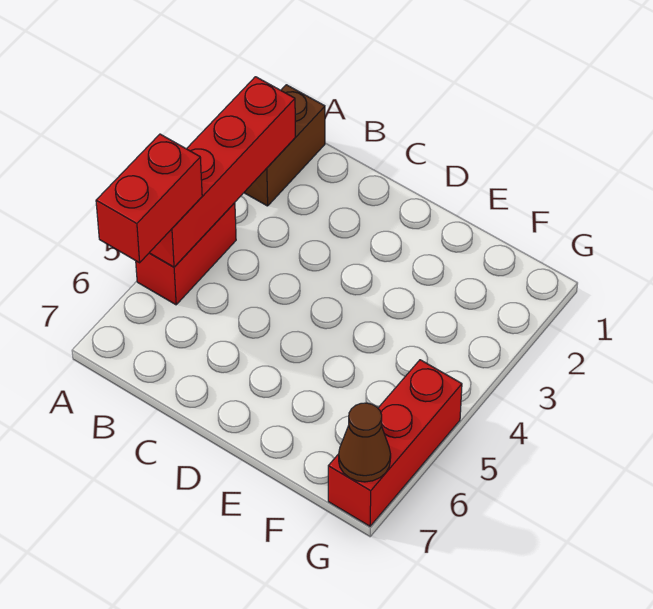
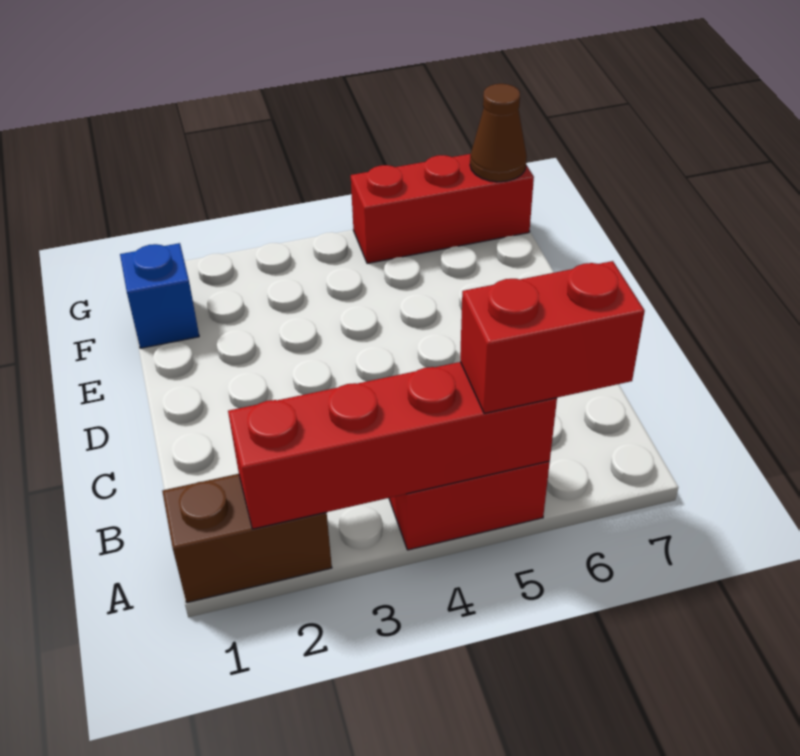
none -> blue brick F1 level 1

